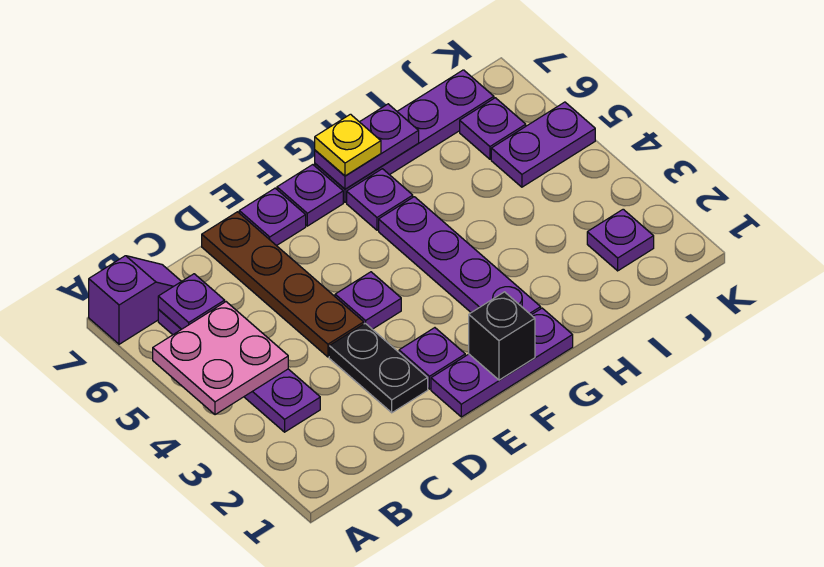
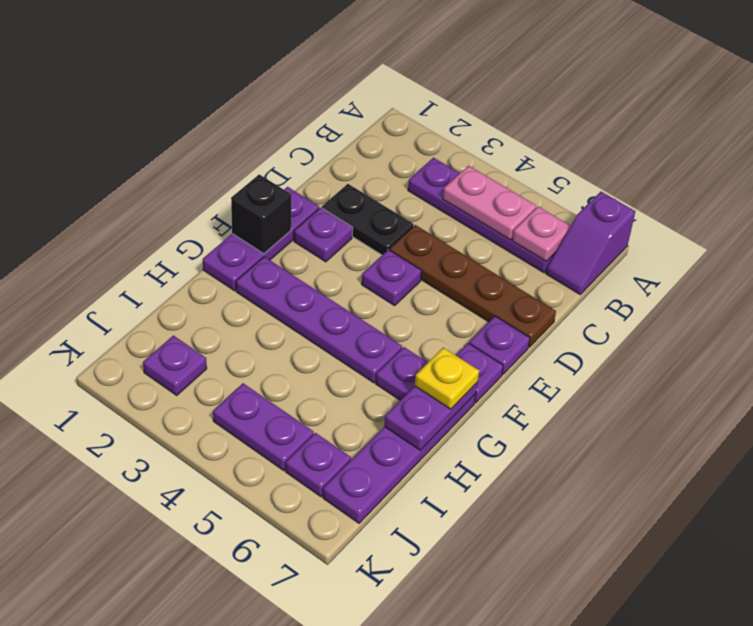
pink plate A4:B5 level 2 -> pink plate B4:B5 level 2
purple plate B6 level 2 -> pink plate B6 level 2
purple plate J5:K5 level 1 -> purple plate J4:J5 level 1

